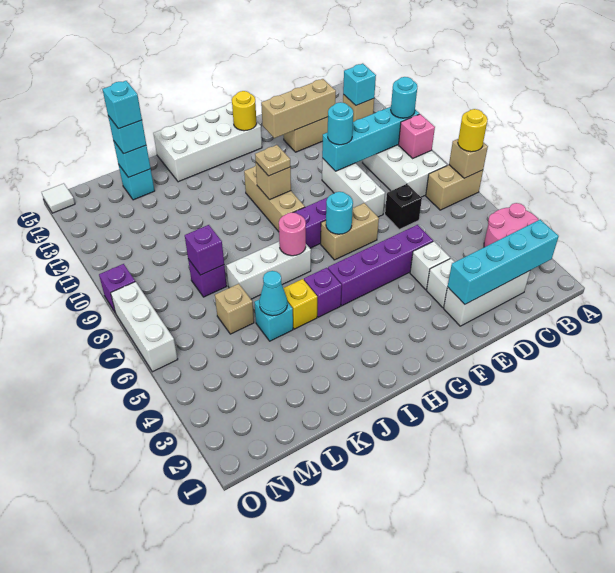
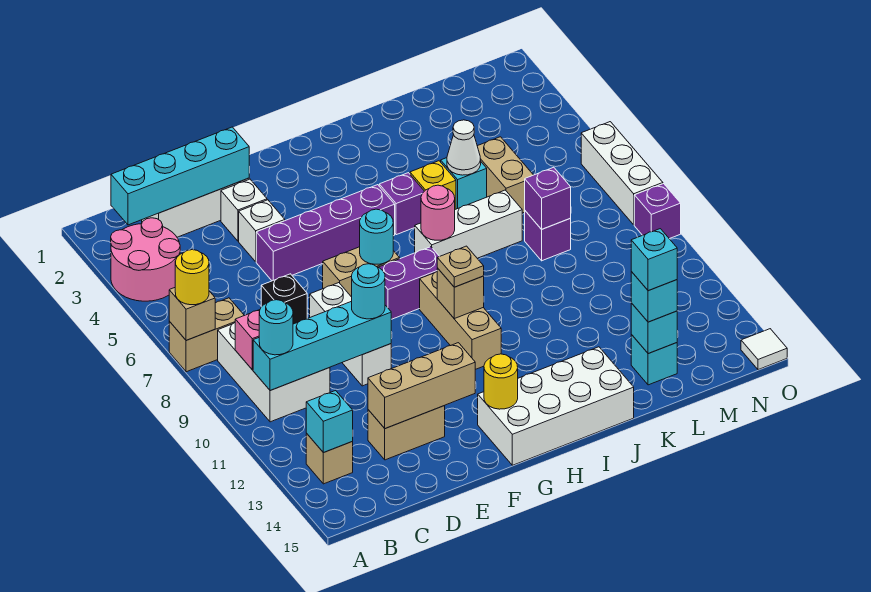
cyan cone K5 level 2 -> white cone K5 level 2
tan brick L6 level 1 -> tan brick L5:L6 level 1

